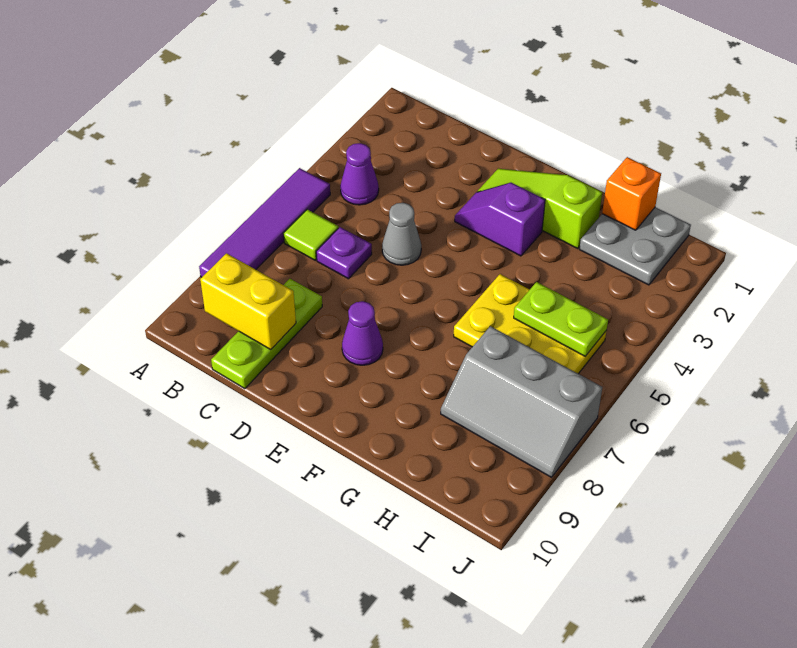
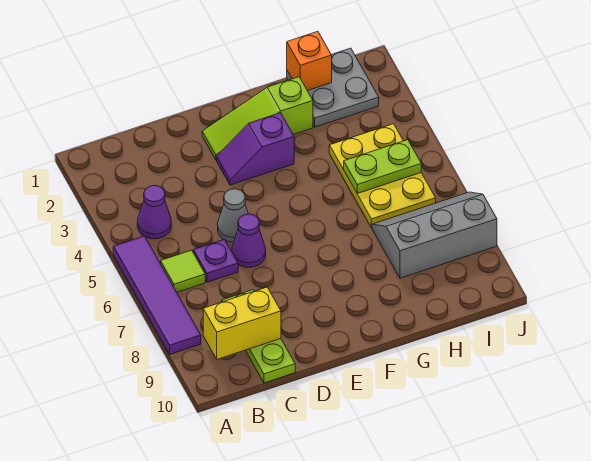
purple cone E8 level 1 -> purple cone D6 level 1
yellow plate G5:I6 level 1 -> yellow plate H4:I6 level 1
grey slope H7:J8 level 1 top 7 -> grey slope H7:J8 level 1 top 8

